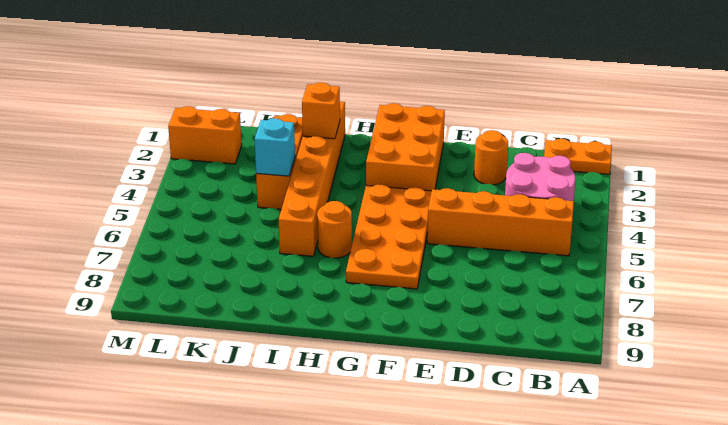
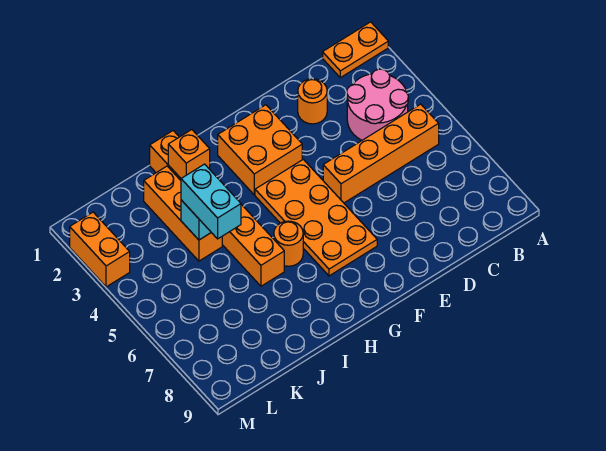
orange brick F1:G3 level 1 -> orange brick F2:G3 level 1
none -> cyan brick J4:J5 level 3
orange brick L2:M2 level 1 -> orange brick M2:M3 level 1

